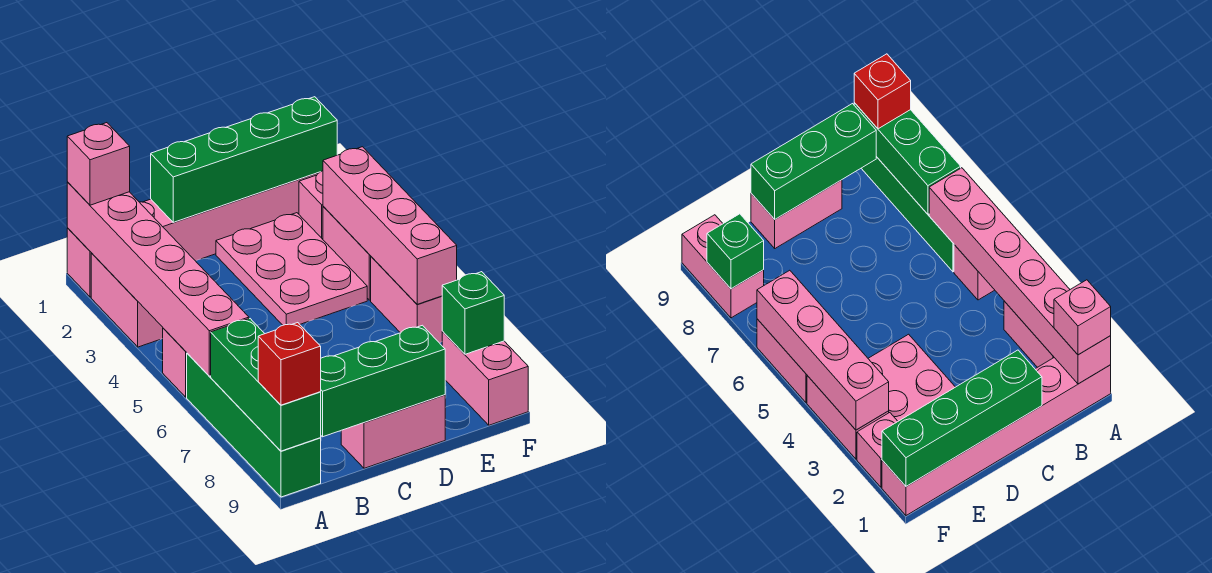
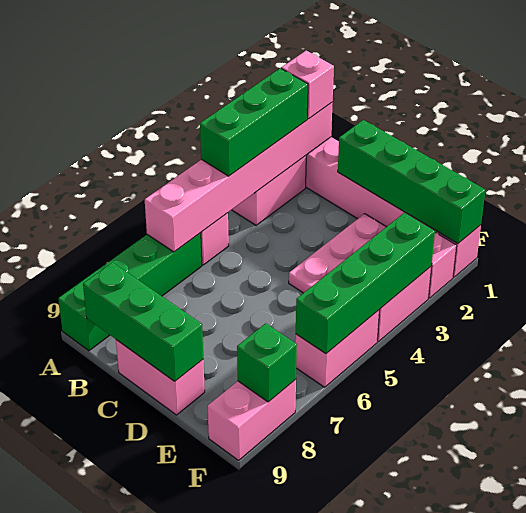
green brick A7:A9 level 2 -> green brick A2:A4 level 3
red brick A9 level 3 -> none
pink brick F3:F6 level 2 -> green brick F3:F6 level 2

